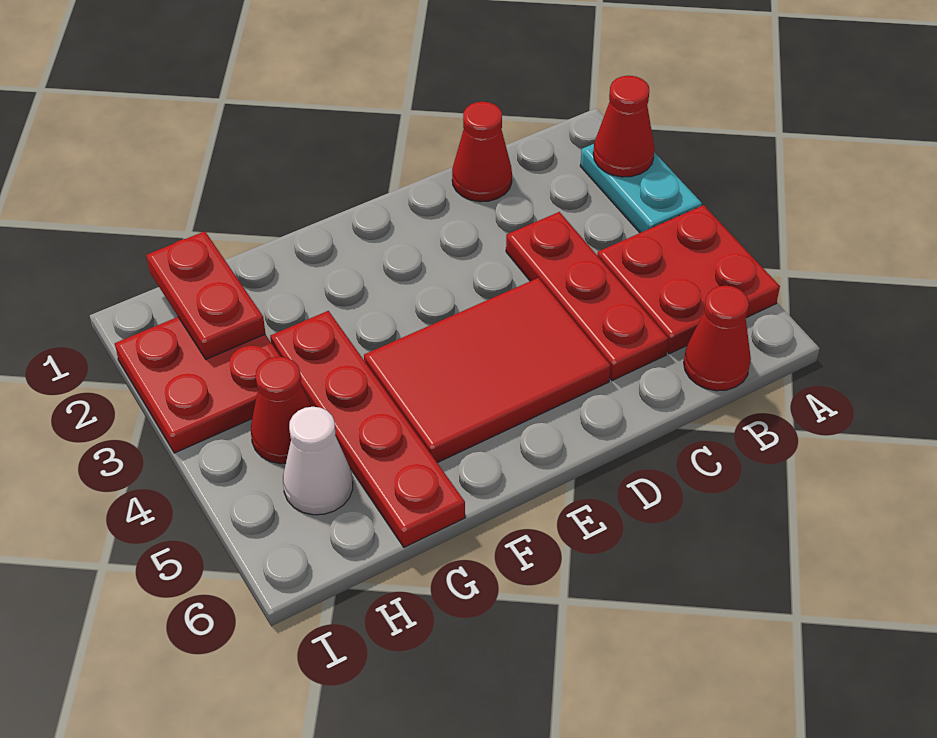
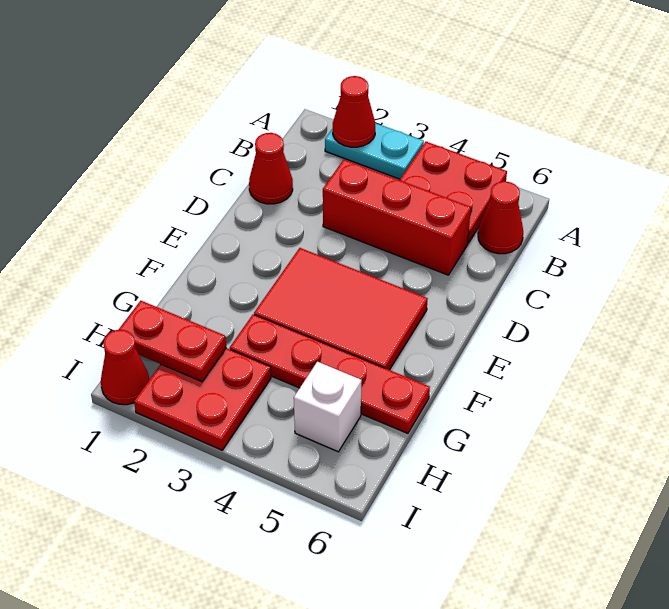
red plate C3:C5 level 1 -> red brick C3:C5 level 1
red tile D4:F5 level 1 -> red tile E3:F5 level 1
red cone H4 level 1 -> red cone I1 level 1
white cone H5 level 1 -> white brick H5 level 1

